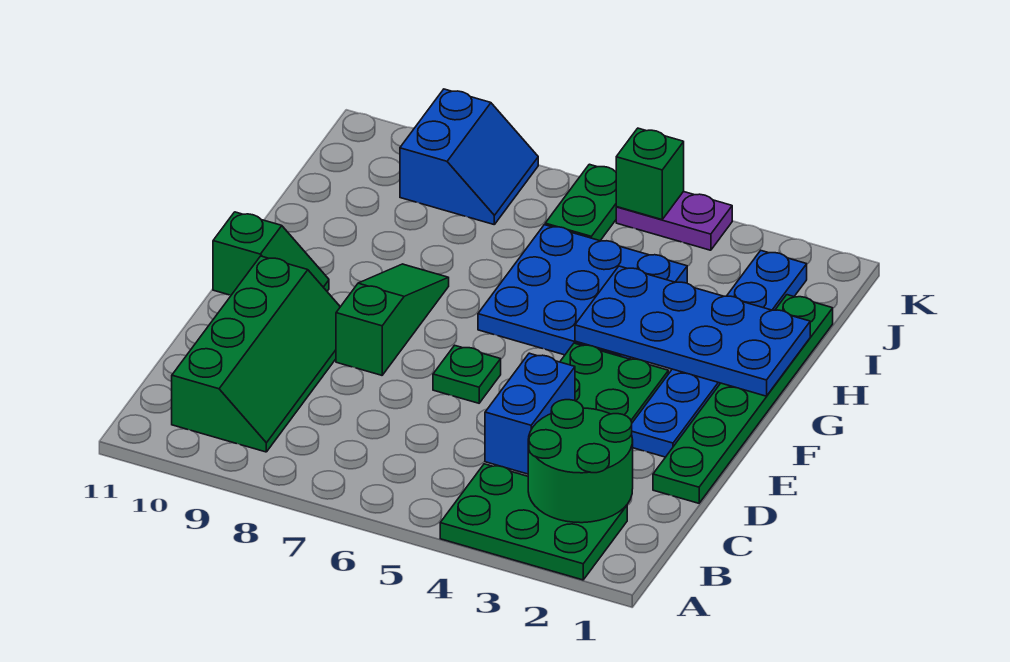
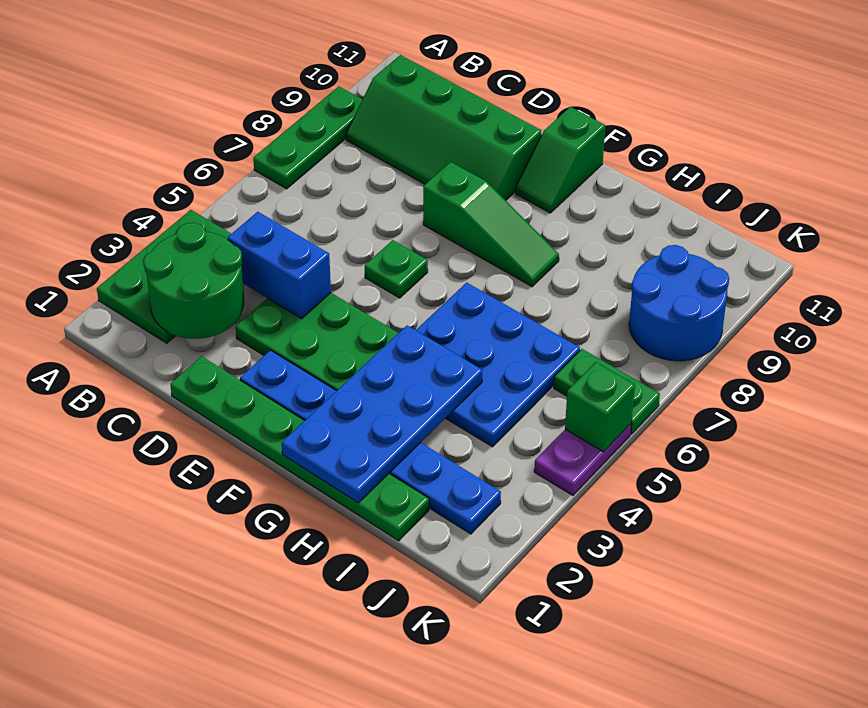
none -> green plate A7:A9 level 1
blue slope J8:K9 level 1 top 9 -> blue round brick J8:K9 level 1

